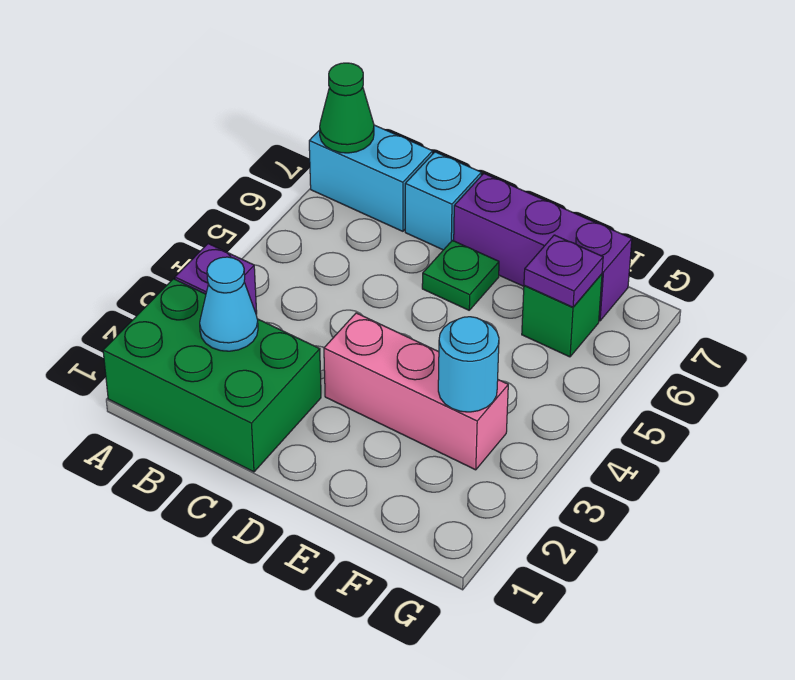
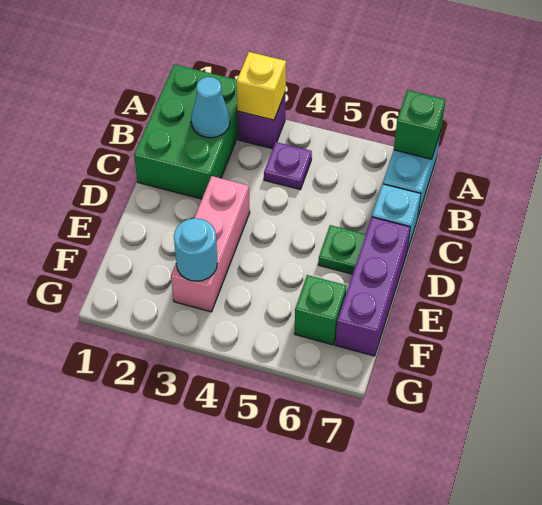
none -> yellow brick A3 level 2
green cone A7 level 2 -> green brick A7 level 2
purple plate F6 level 2 -> purple plate B4 level 1

